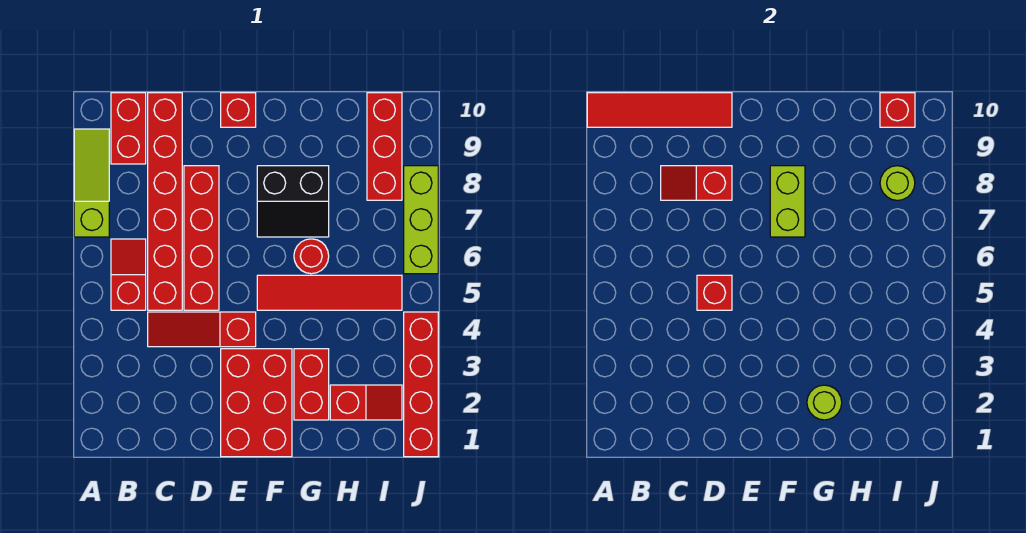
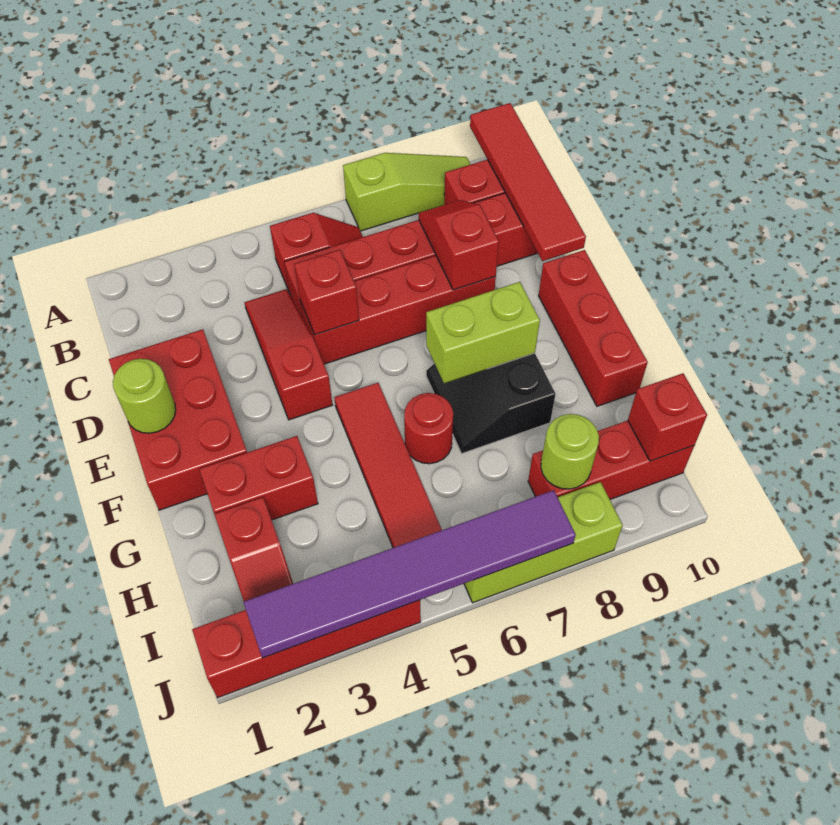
red brick E1:F3 level 1 -> red brick D1:F2 level 1
red brick E10 level 1 -> red brick E10:G10 level 1
lime round brick G2 level 2 -> lime round brick E1 level 2
none -> purple tile J2:J7 level 2

